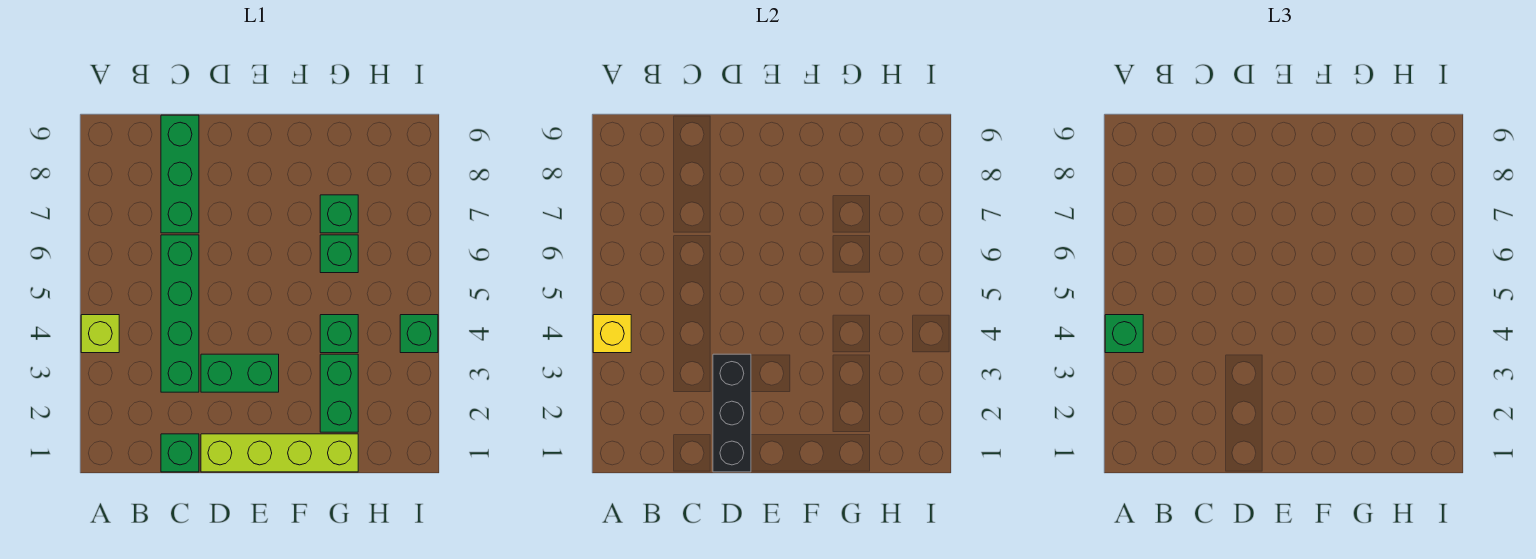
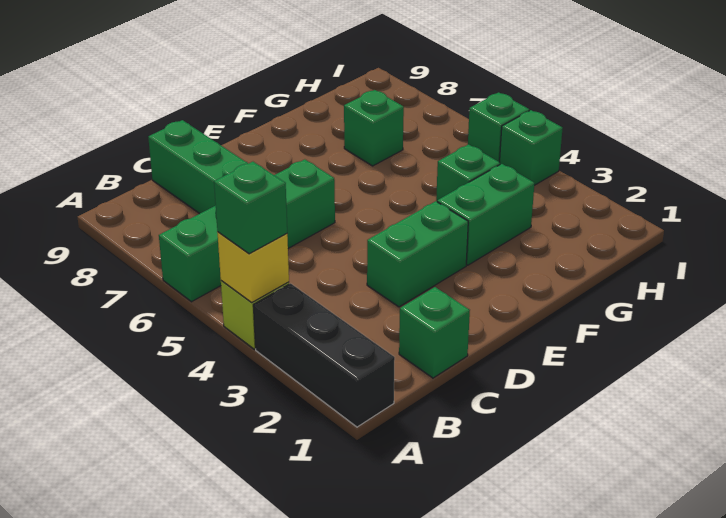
green brick C3:C6 level 1 -> green brick A6:D6 level 1
lime brick D1:G1 level 1 -> none
black brick D1:D3 level 2 -> black brick A1:A3 level 1
green brick G2:G3 level 1 -> green brick F3:G3 level 1
green brick G6 level 1 -> green brick I5 level 1

